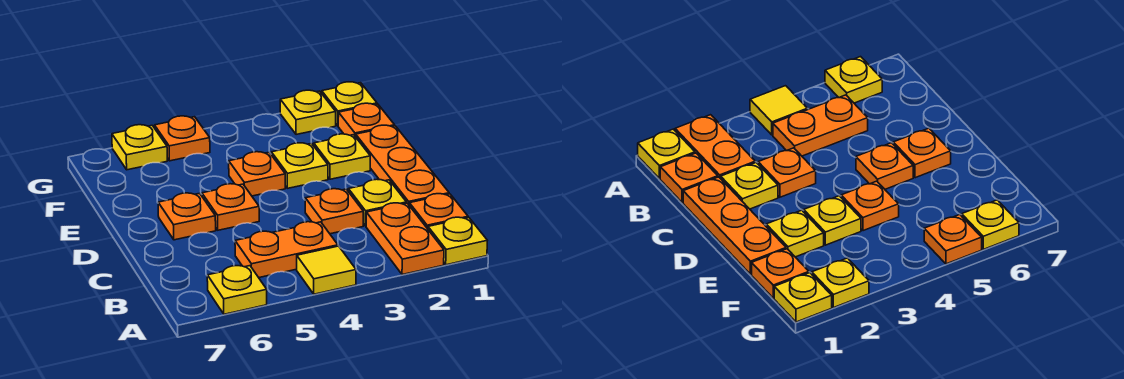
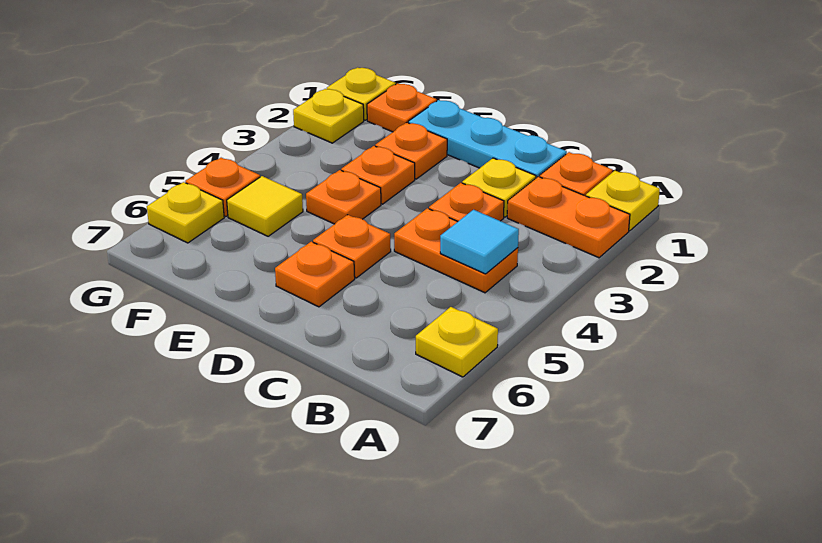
yellow tile A4 level 1 -> yellow tile F5 level 1
orange plate B4:B5 level 1 -> orange plate B4:C4 level 1
none -> cyan tile B4 level 2
orange plate C1:E1 level 1 -> cyan plate C1:E1 level 1
yellow plate E2 level 1 -> orange plate E2 level 1
yellow plate E3 level 1 -> orange plate E3 level 1

